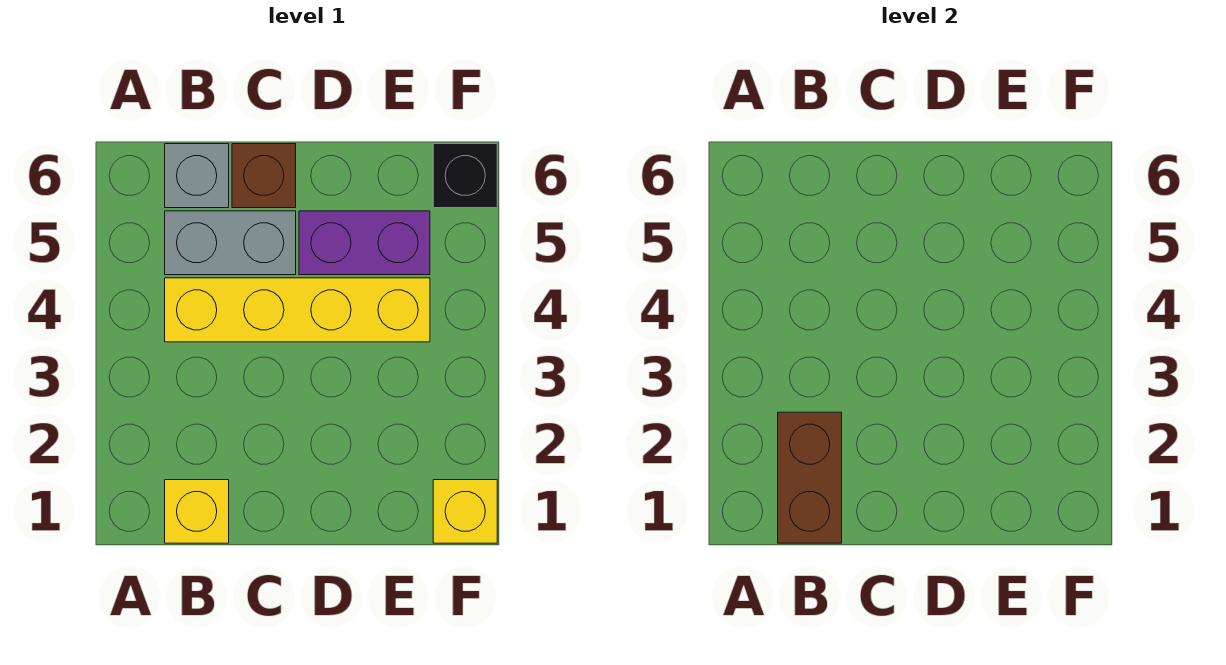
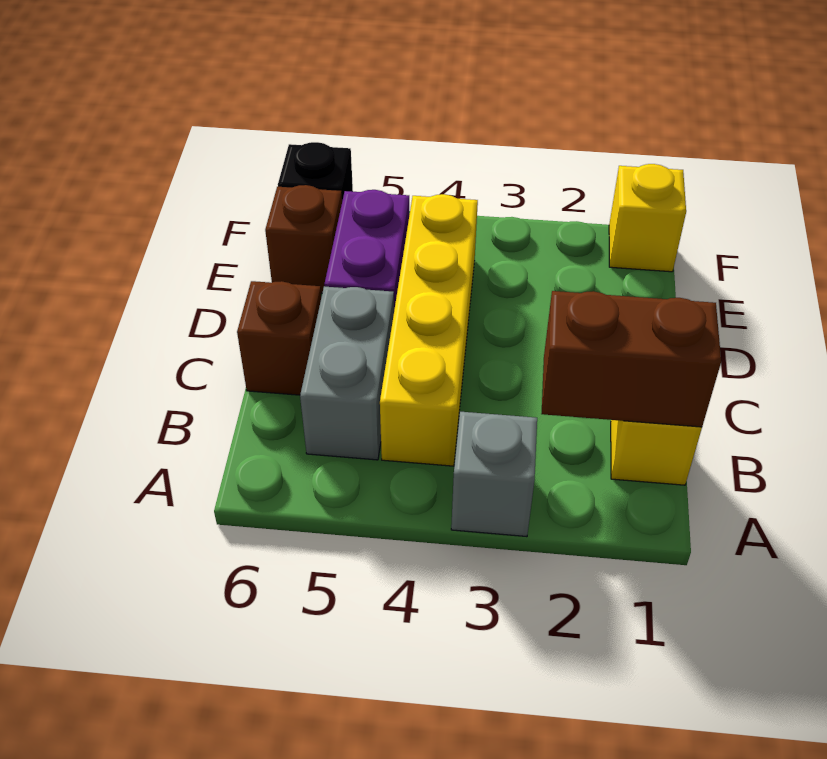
grey brick B6 level 1 -> grey brick A3 level 1
none -> brown brick E6 level 1

